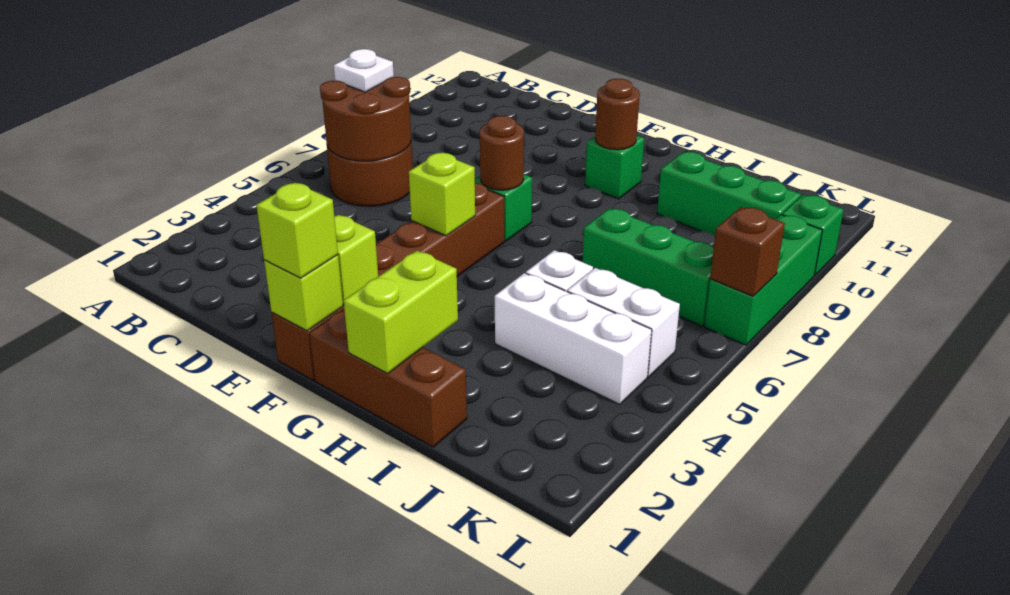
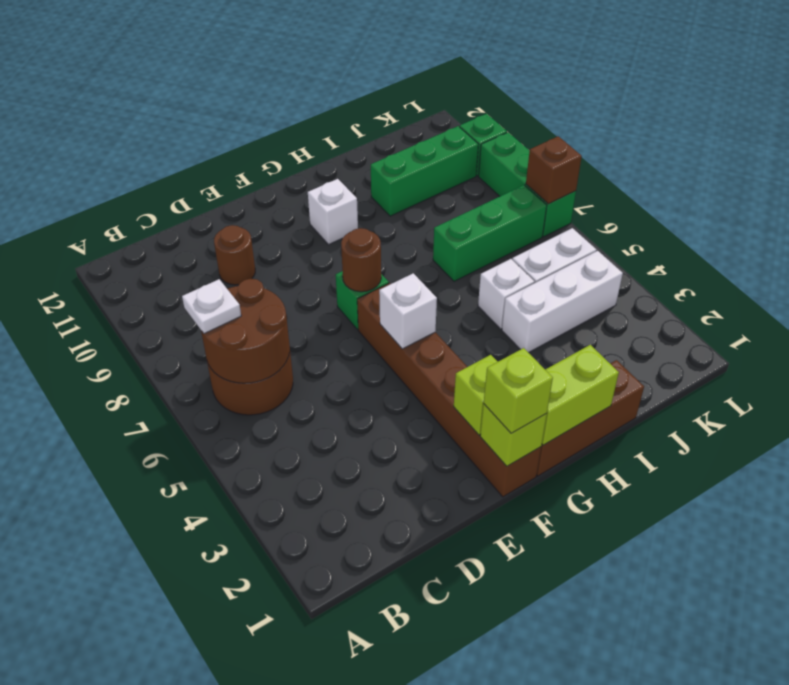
lime brick F5 level 2 -> white brick F5 level 2
green brick G10 level 1 -> white brick G10 level 1
brown round brick G10 level 2 -> brown round brick D10 level 1
lime brick H1:H2 level 2 -> lime brick G1:H1 level 2

